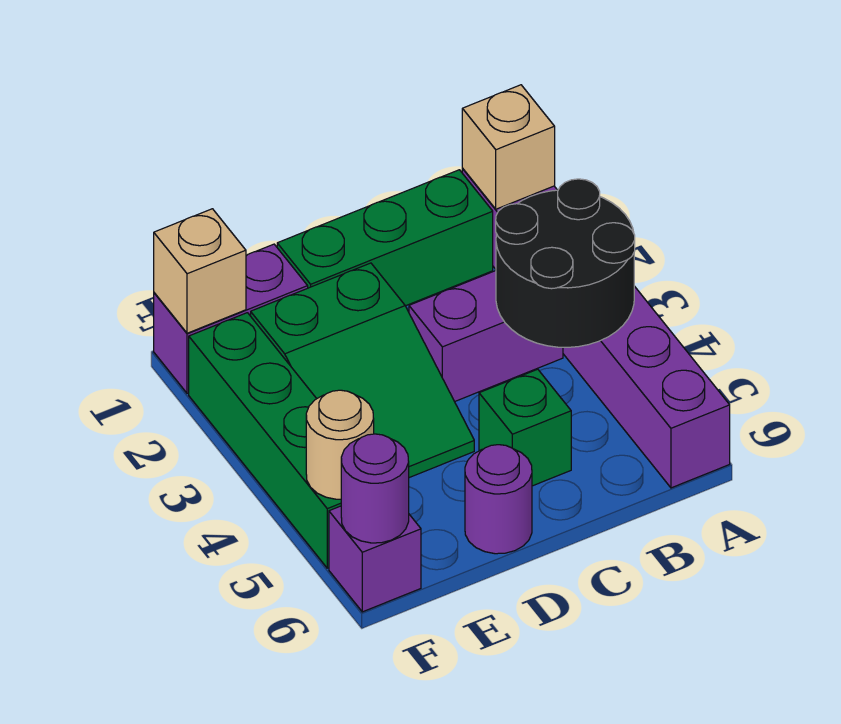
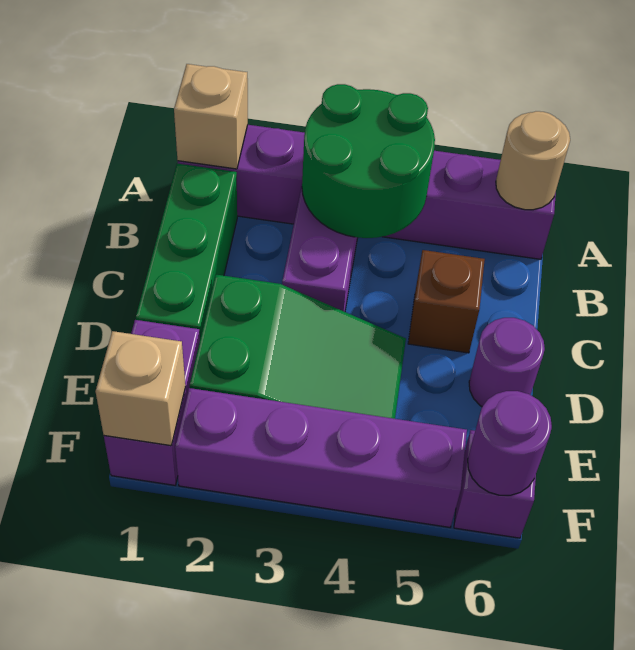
black round brick A3:B4 level 2 -> green round brick A3:B4 level 2
green brick C5 level 1 -> brown brick C5 level 1
green brick F2:F5 level 1 -> purple brick F2:F5 level 1
tan round brick F5 level 2 -> tan round brick A6 level 2

